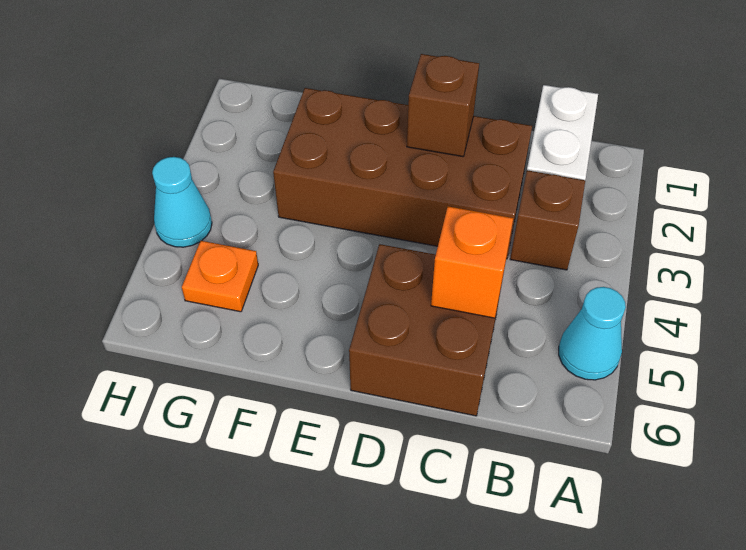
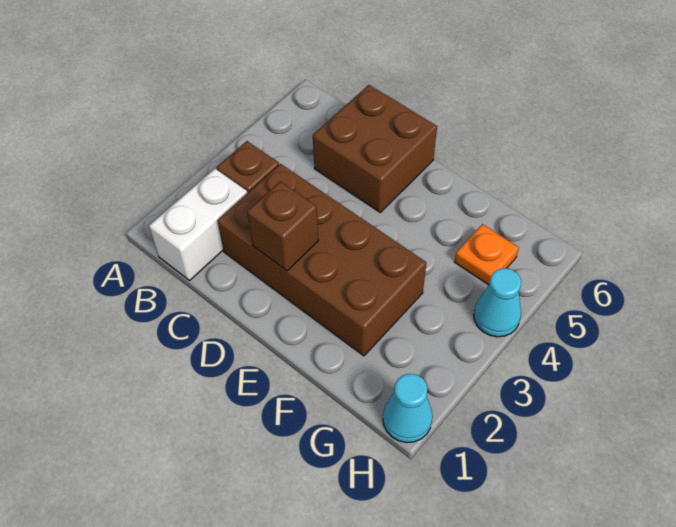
cyan cone A5 level 1 -> cyan cone H1 level 1
orange brick C5 level 2 -> none

